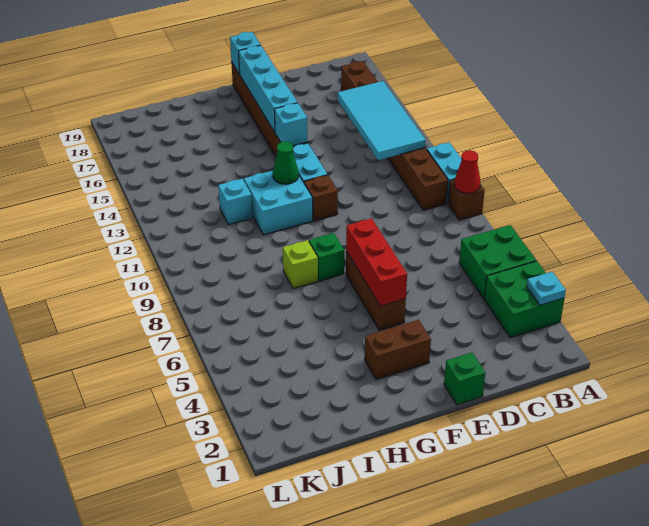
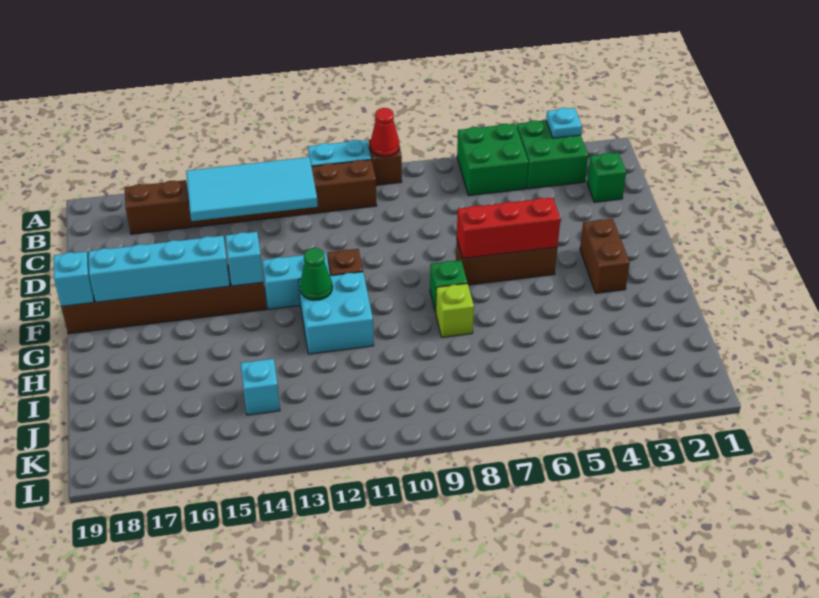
green brick E1 level 1 -> green brick C2 level 1
cyan brick I12 level 1 -> cyan brick J14 level 1

